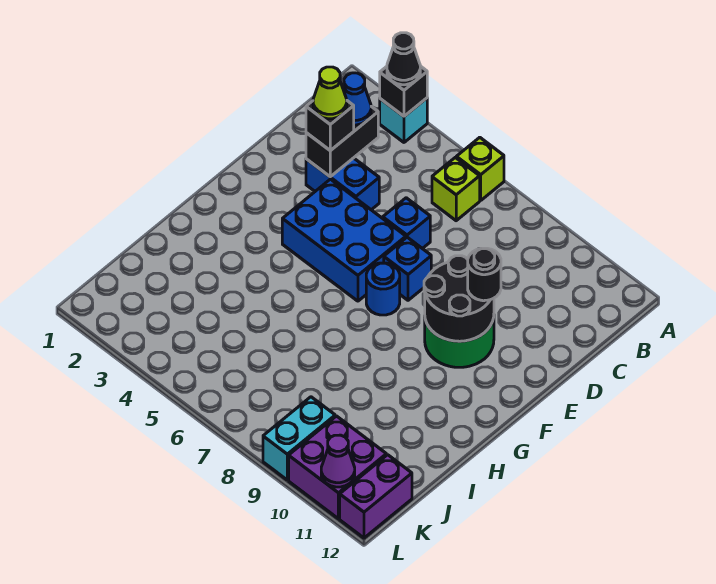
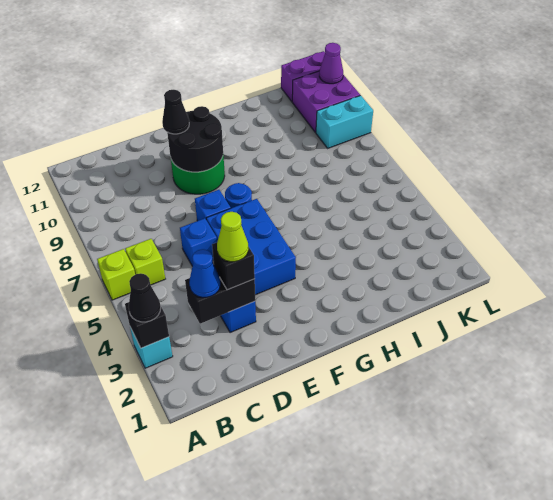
black round brick E10 level 3 -> black cone E10 level 3

